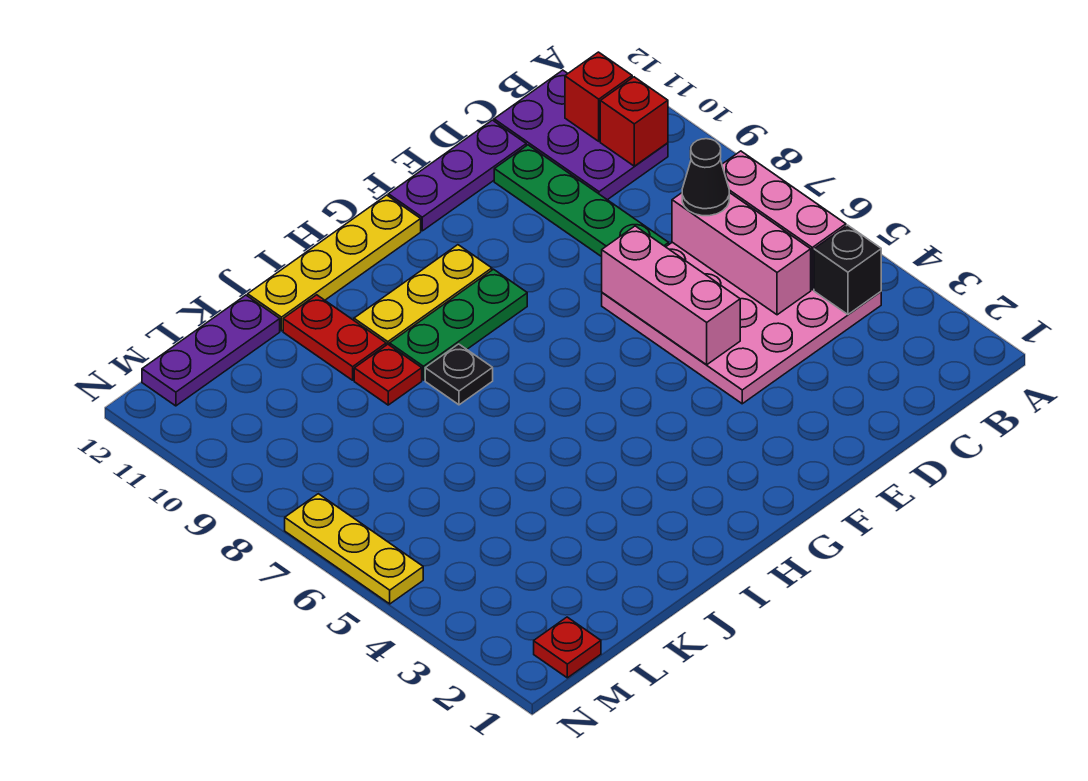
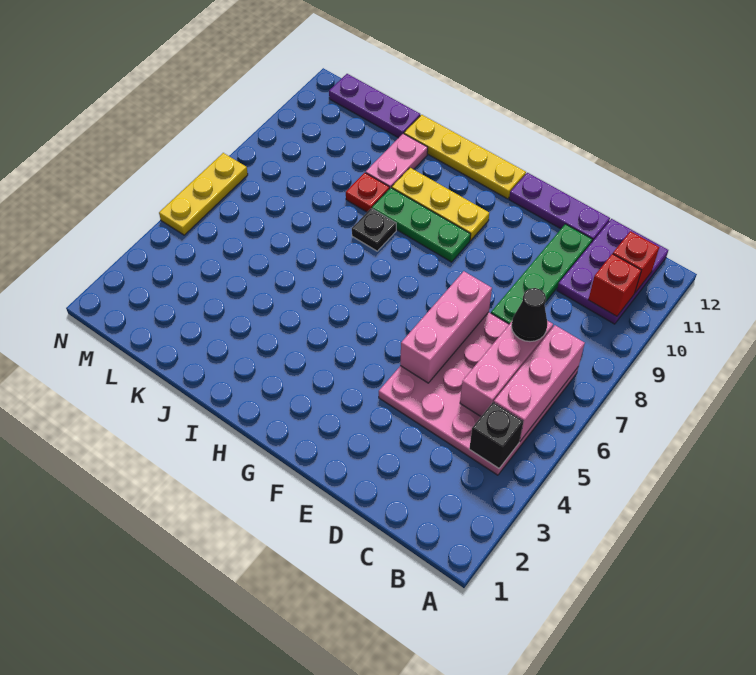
red plate J10:J11 level 1 -> pink plate J10:J11 level 1
red plate M1 level 1 -> none

